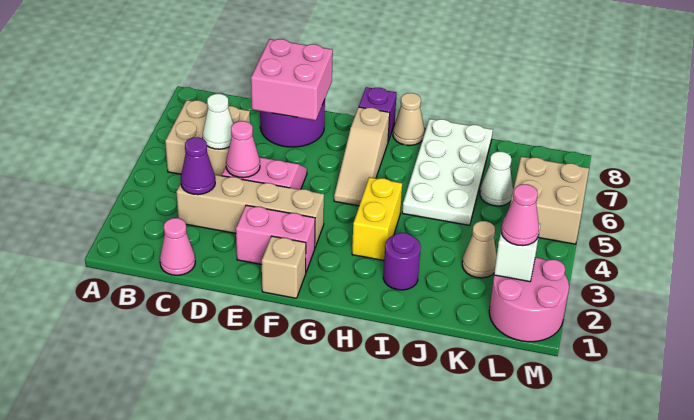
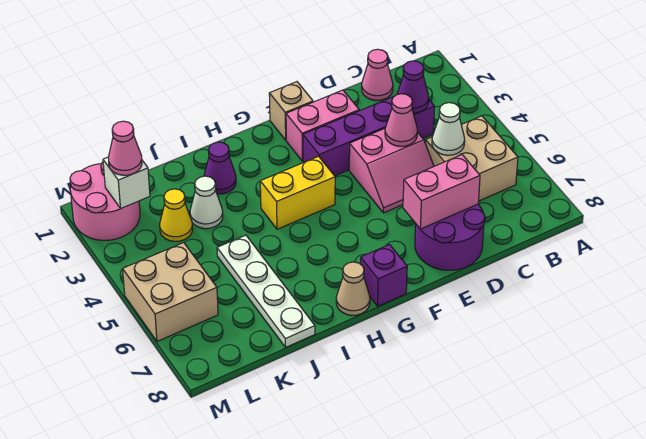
tan brick C3:F3 level 1 -> purple brick C3:F3 level 1
pink brick D7:E8 level 2 -> pink brick D7:E7 level 2
tan slope G5:G7 level 1 top 7 -> none
yellow brick H3:H4 level 1 -> yellow brick G4:H4 level 1
purple round brick I2 level 1 -> purple cone I2 level 1
white plate I5:J8 level 1 -> white plate J5:J8 level 1
tan cone K3 level 1 -> yellow cone K3 level 1
white cone K6 level 1 -> white cone J3 level 1

